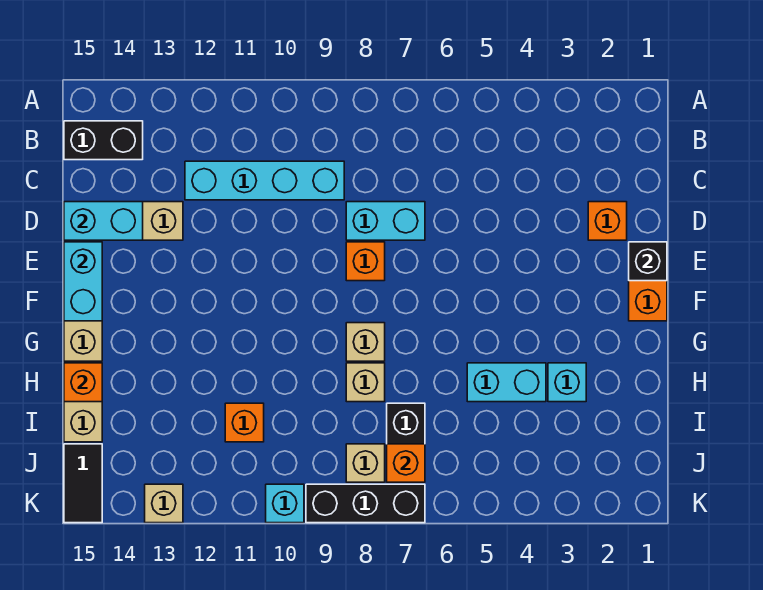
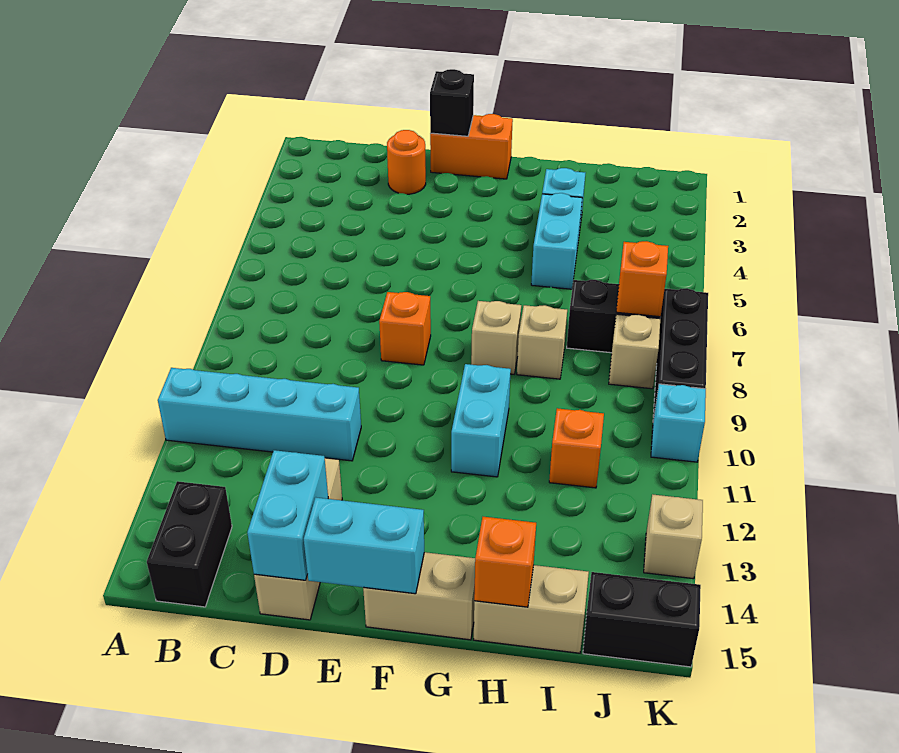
cyan brick C9:C12 level 1 -> cyan brick A11:D11 level 1
orange brick D2 level 1 -> orange round brick D2 level 1
cyan brick D7:D8 level 1 -> cyan brick G10:G11 level 1
black tile J15:K15 level 1 -> black brick J15:K15 level 1

